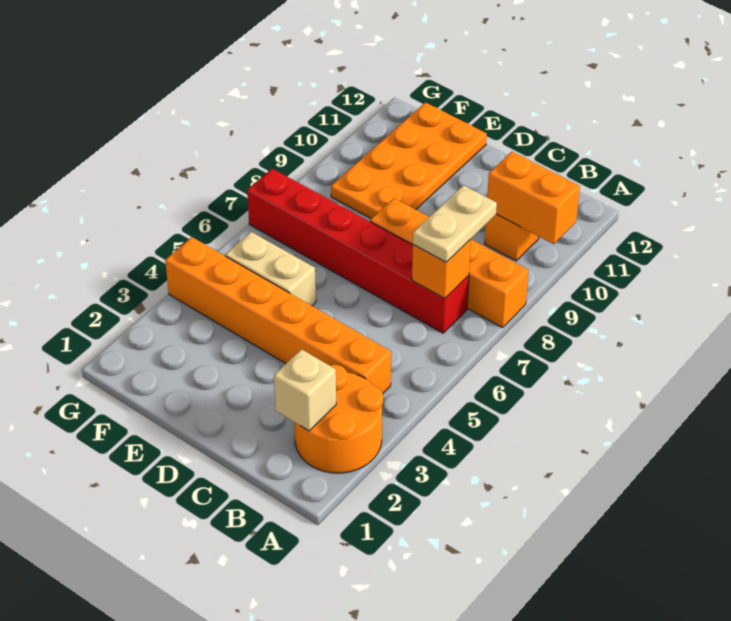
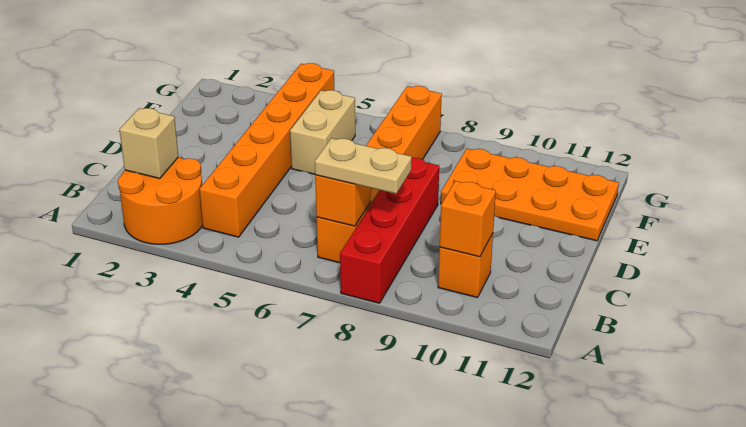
orange brick A8:D8 level 1 -> red brick A8:D8 level 1
orange brick A10:B10 level 2 -> orange brick B10 level 2
red brick B7:G7 level 1 -> orange brick B7:G7 level 1

